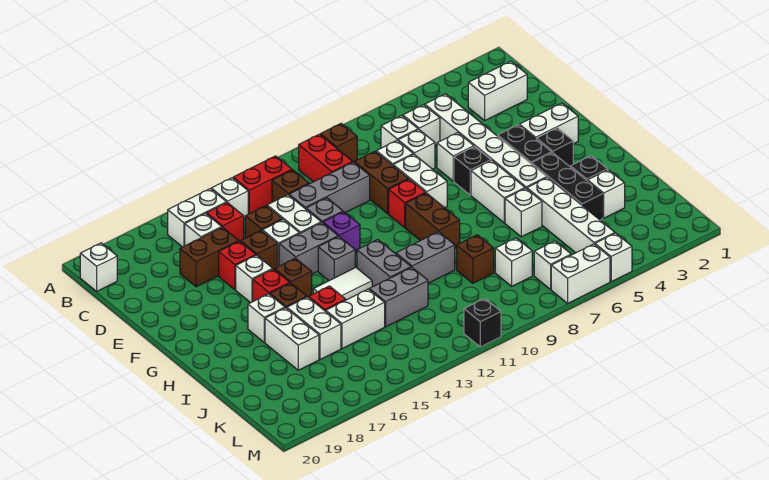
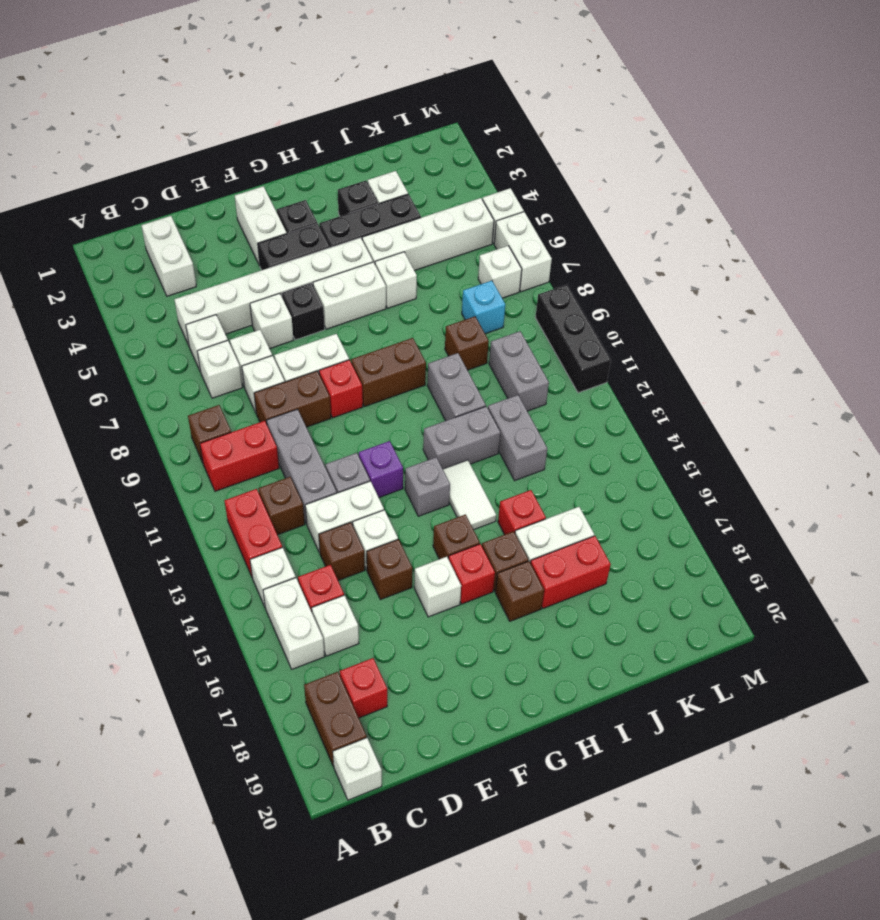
brown brick D16:D17 level 1 -> brown brick B18:B19 level 1
red brick E16 level 1 -> red brick C18 level 1
grey brick F13:F14 level 1 -> grey brick K10:K11 level 1
white brick H17 level 1 -> brown brick H17 level 1
white brick I17:J17 level 1 -> red brick I17:J17 level 1
white brick J14:J15 level 1 -> none
white brick K8 level 1 -> cyan brick K8 level 1
black brick M11 level 1 -> black brick M9:M11 level 1

